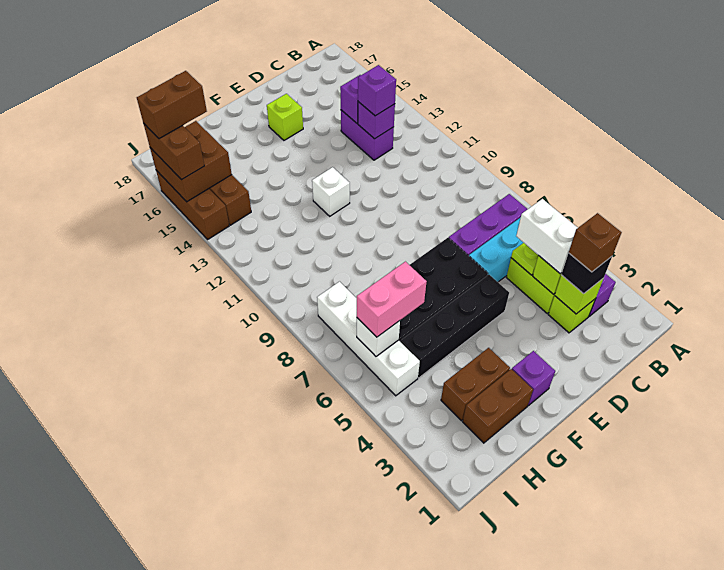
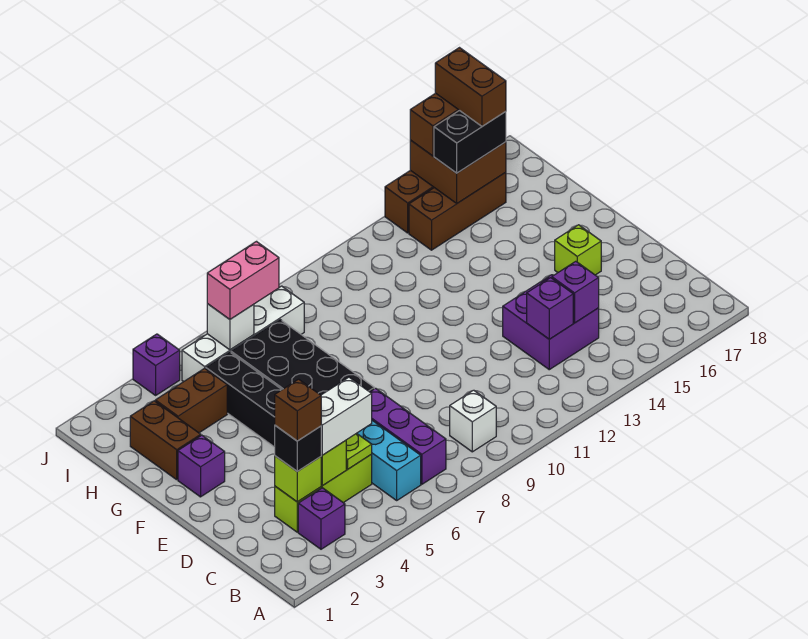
purple brick C13:C14 level 1 -> purple brick C13:D14 level 1
purple brick C13 level 3 -> purple brick J4 level 1
white brick F12 level 1 -> white brick B9 level 1
brown brick G3:H3 level 1 -> brown brick H3:H4 level 1
pink brick H6:I6 level 3 -> pink brick I6:I7 level 3
none -> black brick I15:I16 level 3

